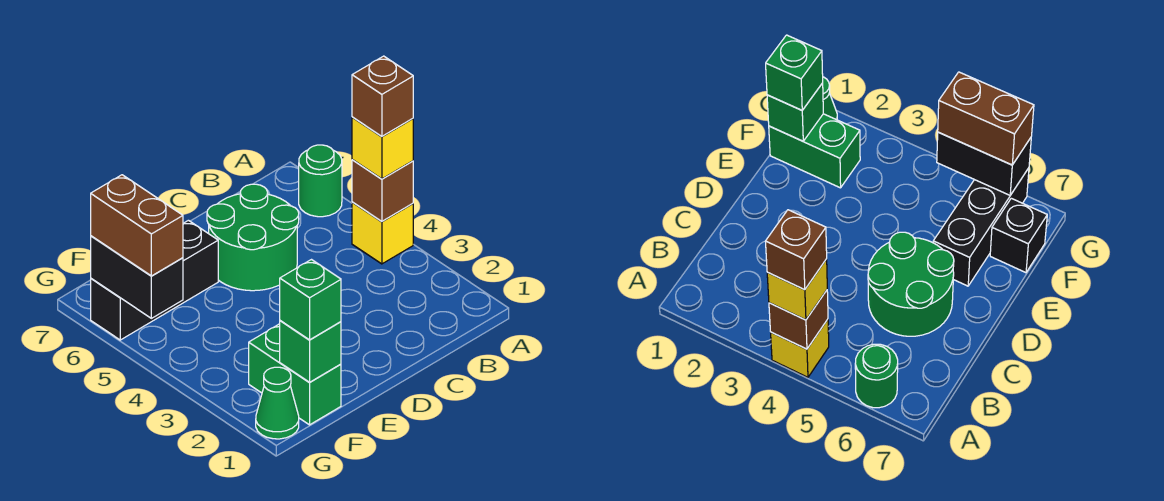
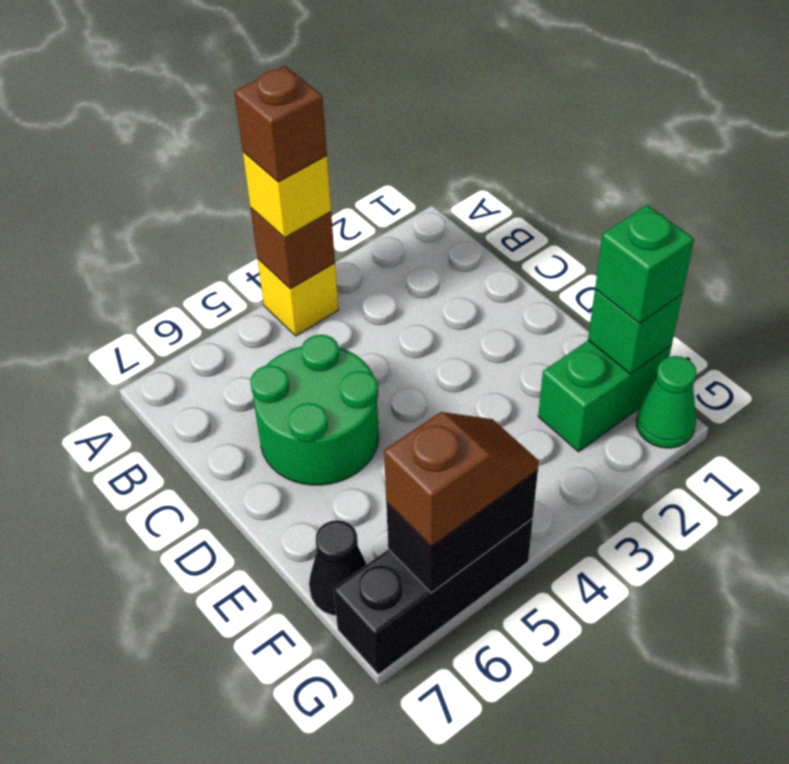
green round brick A6 level 1 -> none
black brick E6:G6 level 1 -> black brick G5:G7 level 1
black brick F7 level 1 -> black cone F7 level 1
brown brick G5:G6 level 3 -> brown slope G5:G6 level 3 top 6

